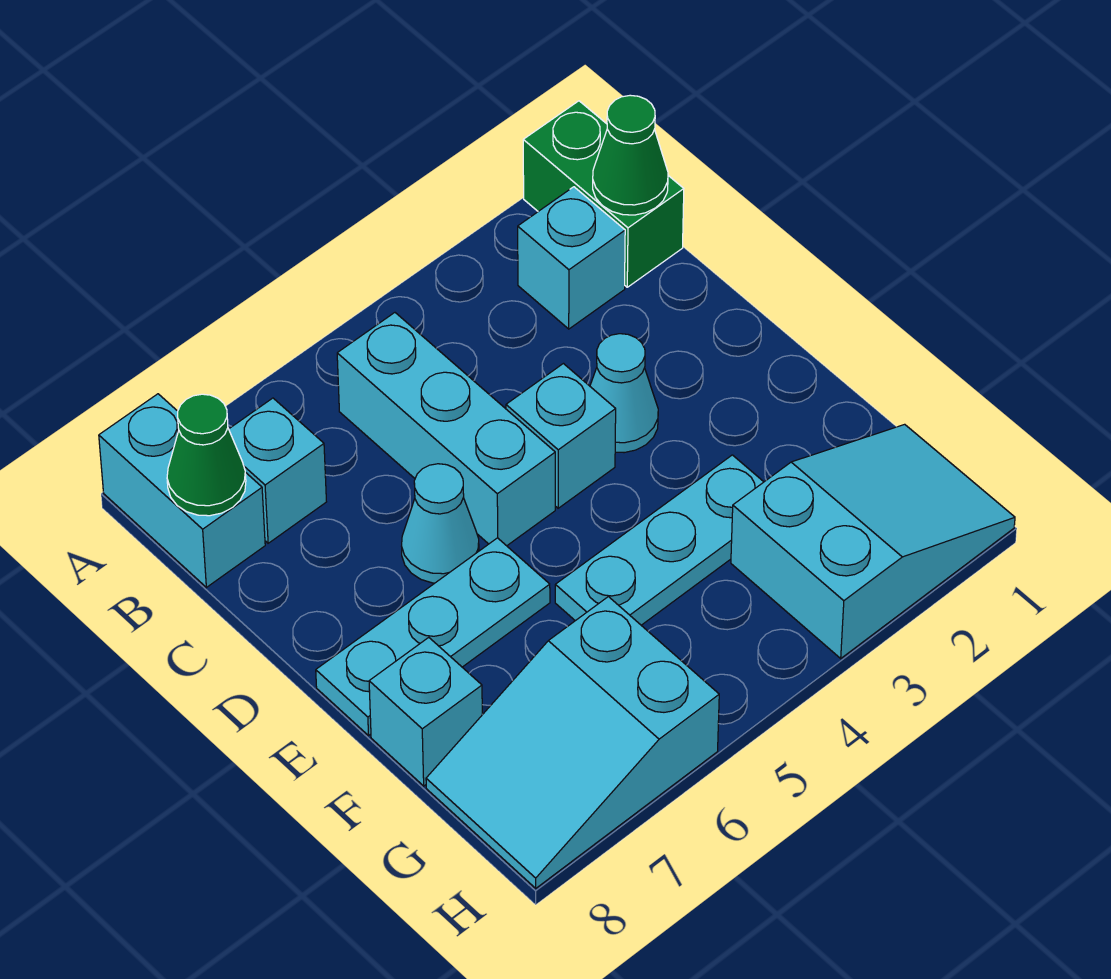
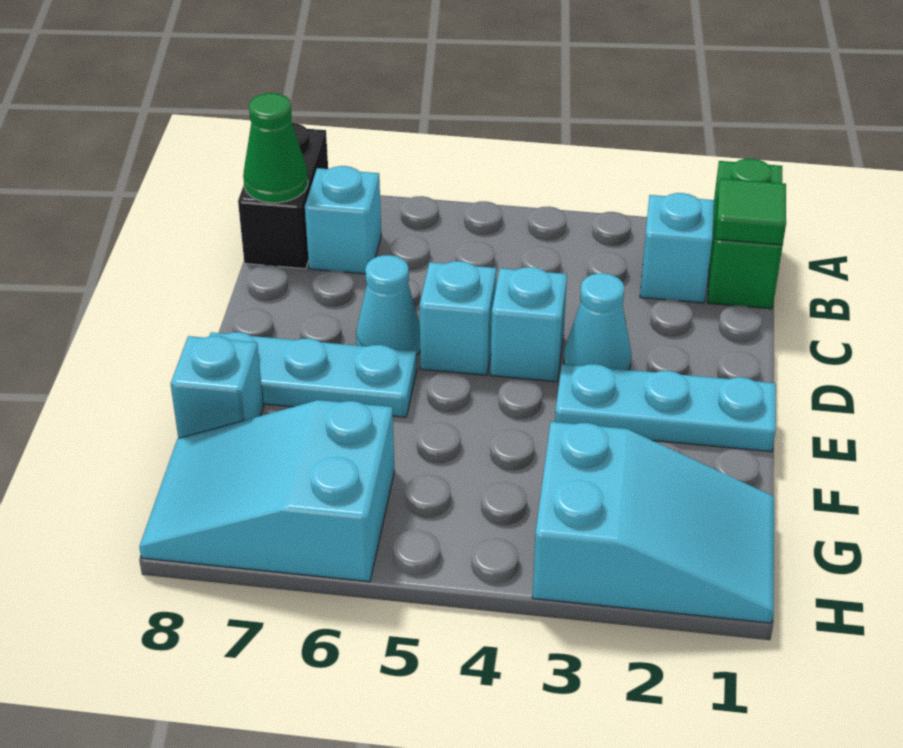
cyan brick A8:B8 level 1 -> black brick A8:B8 level 1
green cone B1 level 2 -> green tile B1 level 2
cyan brick B5:D5 level 1 -> cyan brick D5 level 1
cyan plate F3:F5 level 1 -> cyan plate E1:E3 level 1

